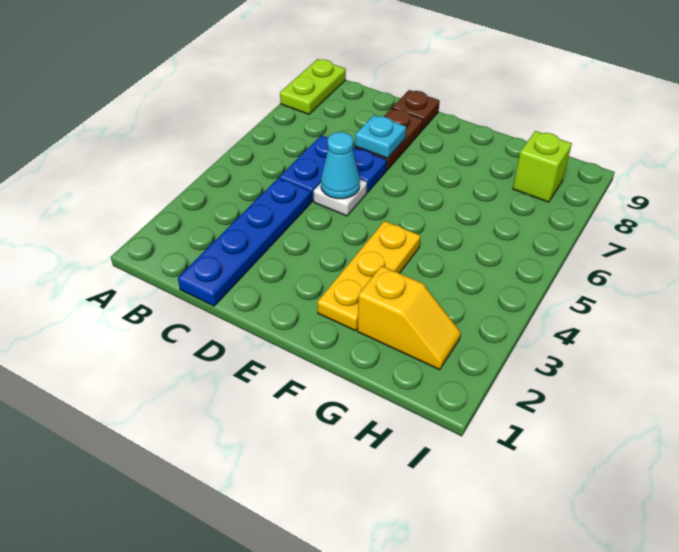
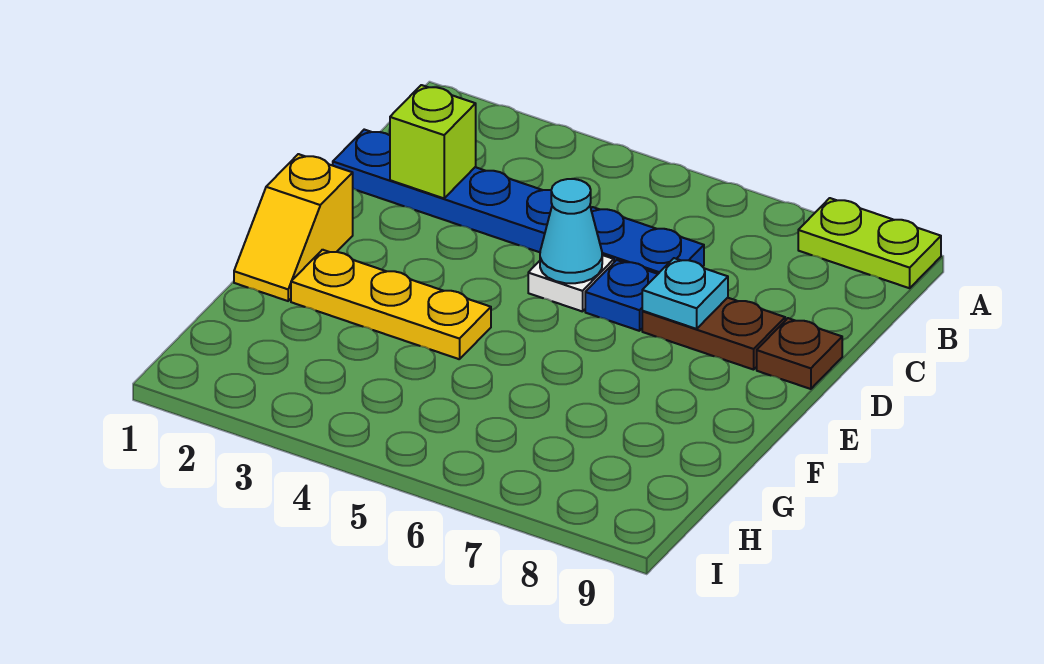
yellow slope G2:H2 level 1 top G -> yellow slope E1:F1 level 1 top E
lime brick H8 level 1 -> lime brick C2 level 2

